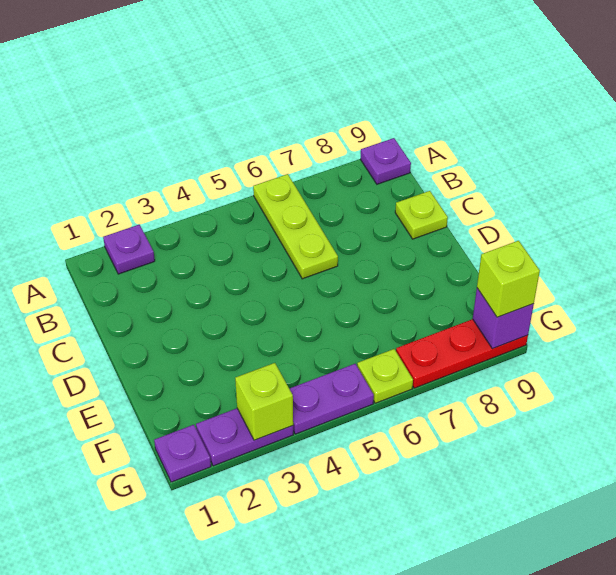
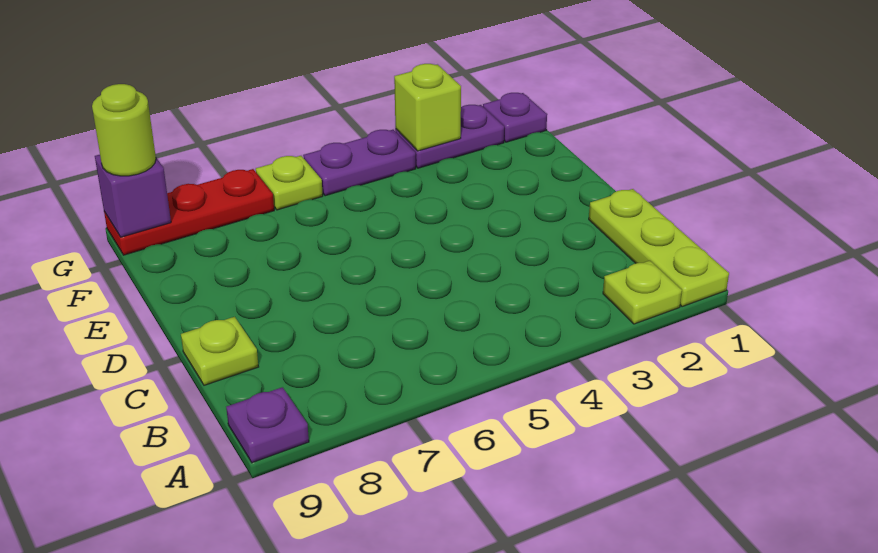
purple plate A2 level 1 -> lime plate A2 level 1
lime plate A6:C6 level 1 -> lime plate A1:C1 level 1
lime brick G9 level 3 -> lime round brick G9 level 3

